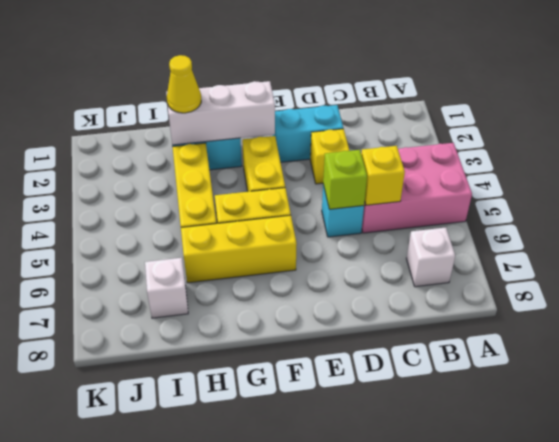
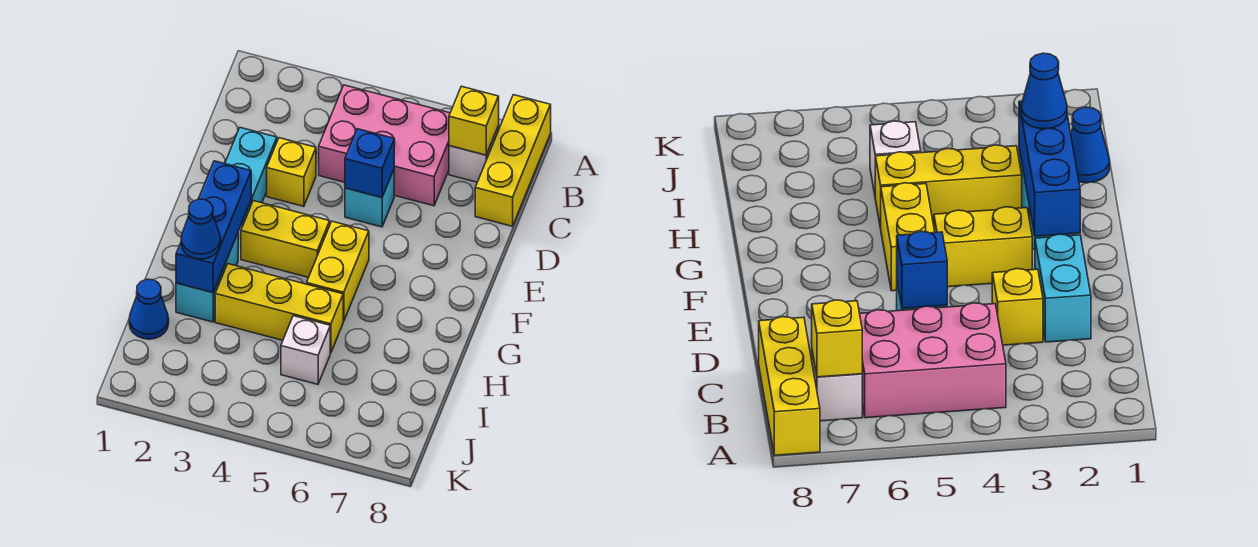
pink brick A4:C5 level 1 -> pink brick B4:C6 level 1
yellow brick C5 level 2 -> yellow brick B7 level 2
lime brick D5 level 2 -> blue brick D5 level 2
white brick F2:H2 level 2 -> blue brick F2:H2 level 2
yellow brick F6:H6 level 1 -> yellow brick A8:C8 level 1
yellow cone H2 level 3 -> blue cone H2 level 3
none -> blue cone I1 level 1
white brick I7 level 1 -> white brick I5 level 1

